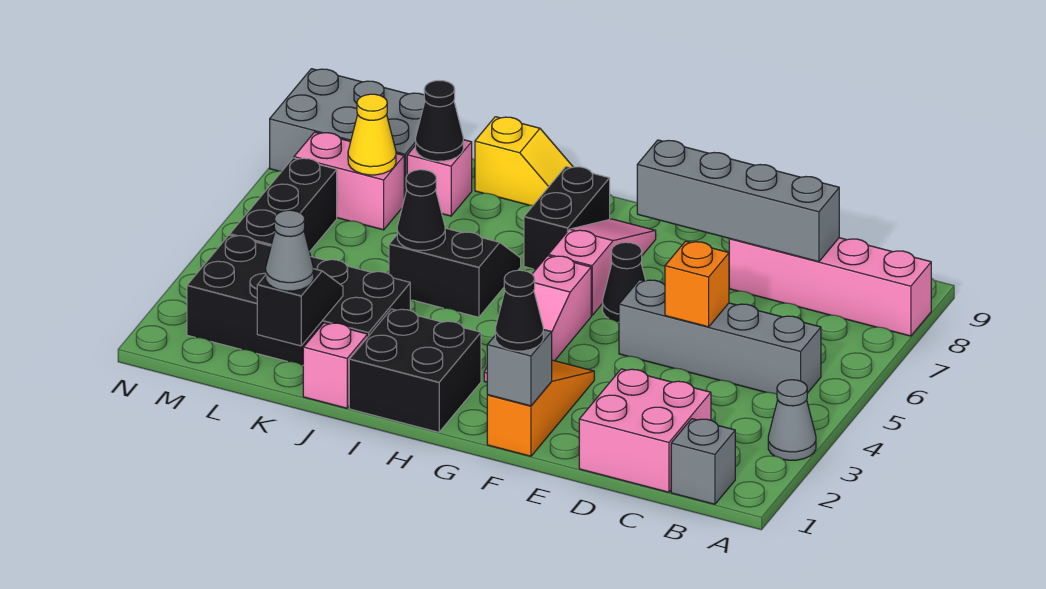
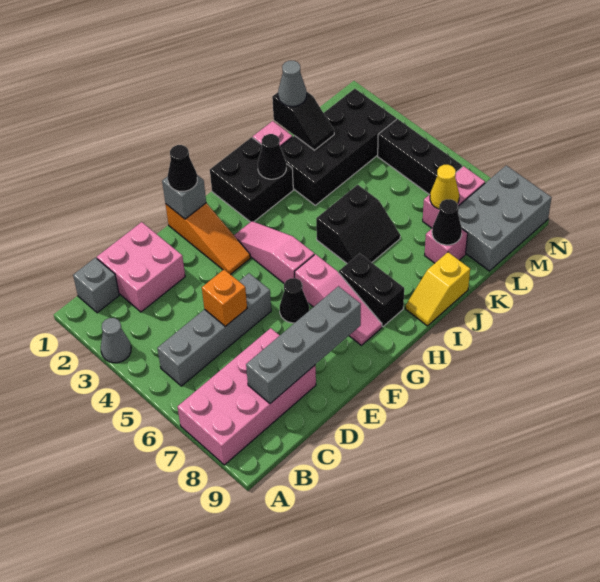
pink brick A8:D8 level 1 -> pink brick A7:D8 level 1
black cone J5 level 2 -> black cone I2 level 2

